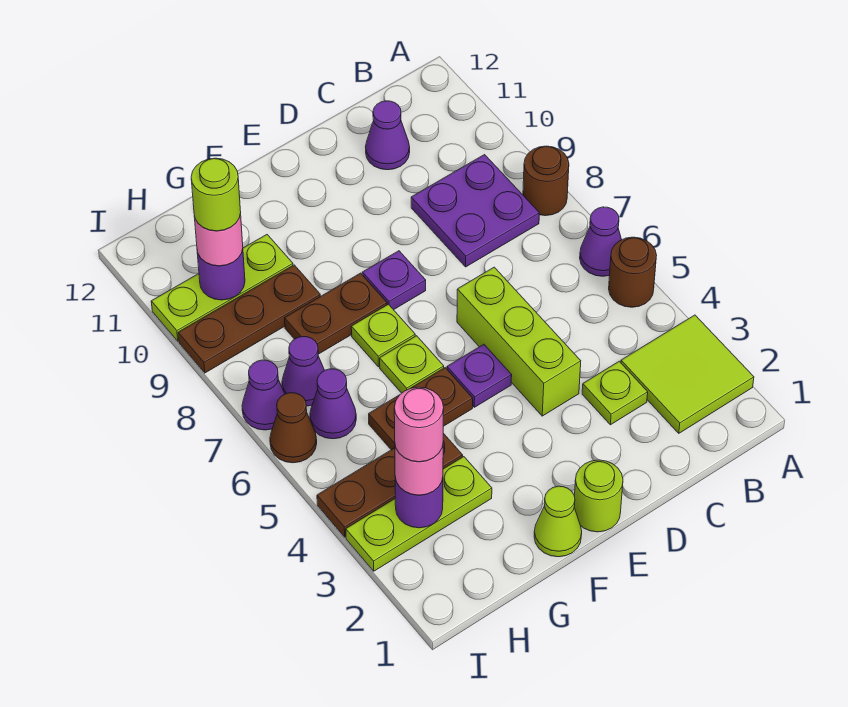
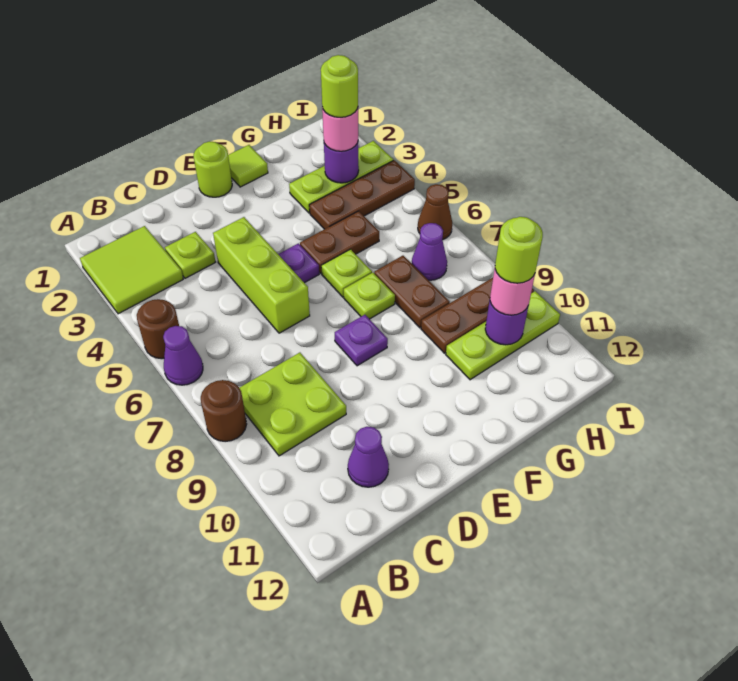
purple plate B8:C9 level 1 -> lime plate B8:C9 level 1
lime cone F1 level 1 -> lime tile F1 level 1
brown plate F8:G8 level 1 -> brown plate G7:G8 level 1
pink round brick H3 level 4 -> lime round brick H3 level 4
purple cone H6 level 1 -> none
purple cone I7 level 1 -> none

